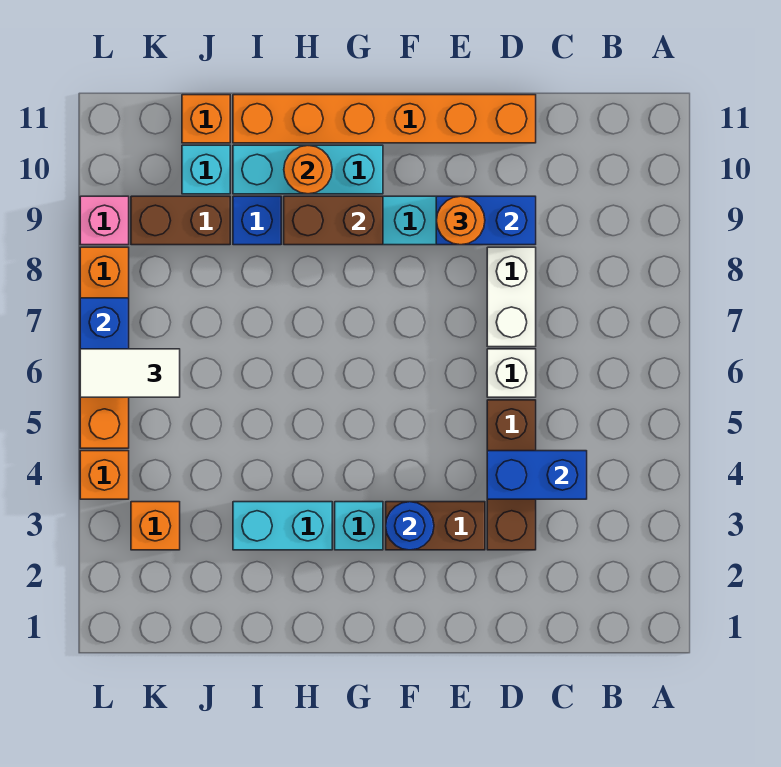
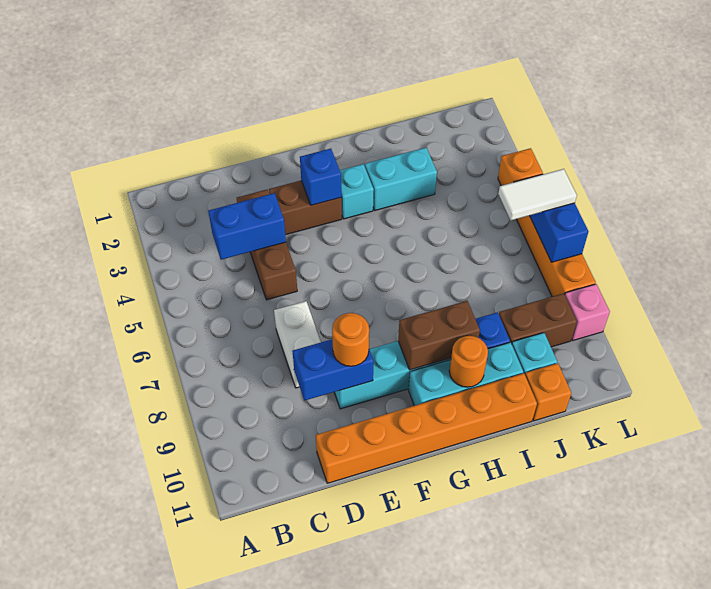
white brick D6 level 1 -> none
blue round brick F3 level 2 -> blue brick F3 level 2
orange brick K3 level 1 -> none

